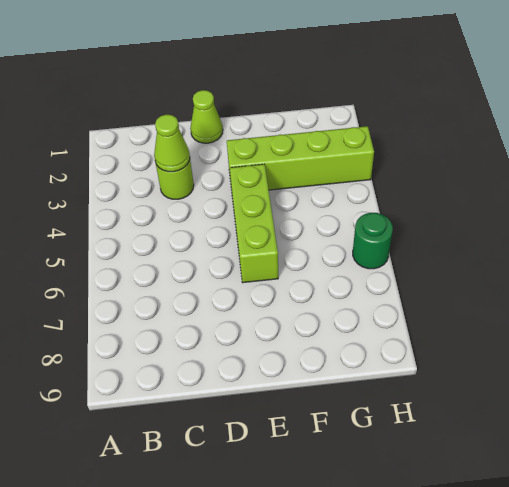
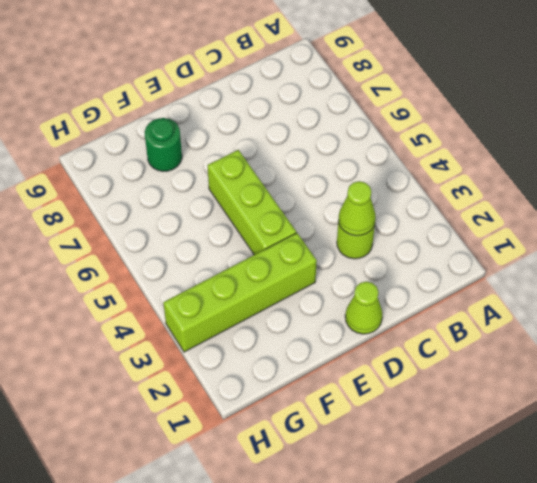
green round brick H6 level 1 -> green round brick F8 level 1

